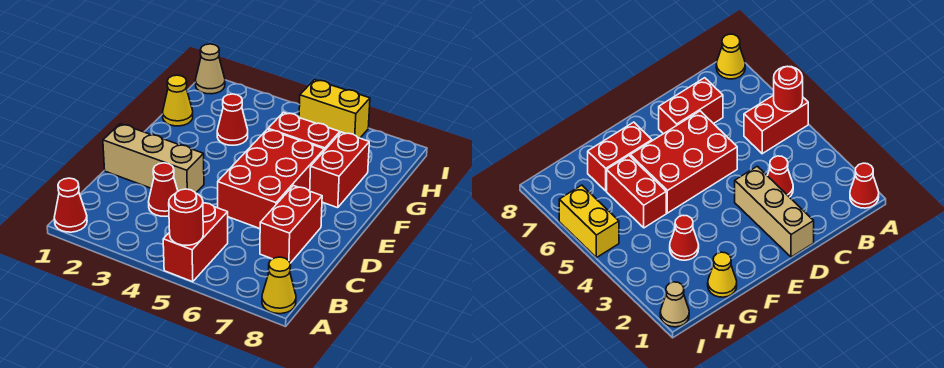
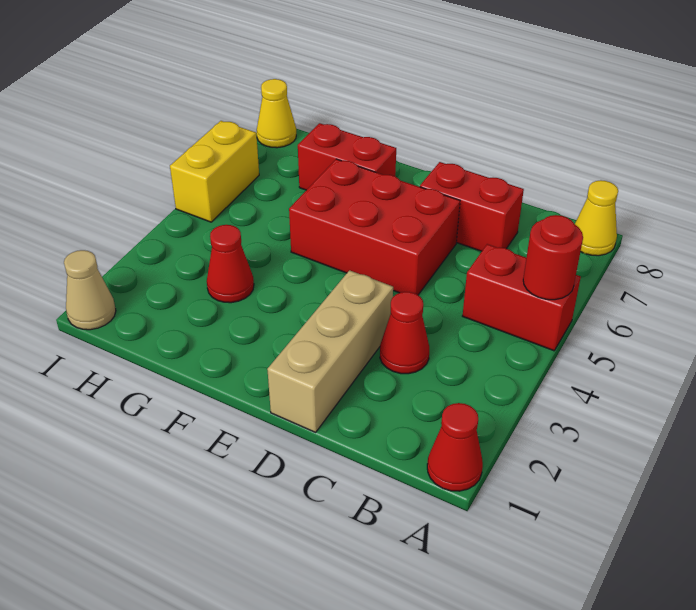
yellow cone G1 level 1 -> yellow cone I8 level 1
red brick G5:G6 level 1 -> none

